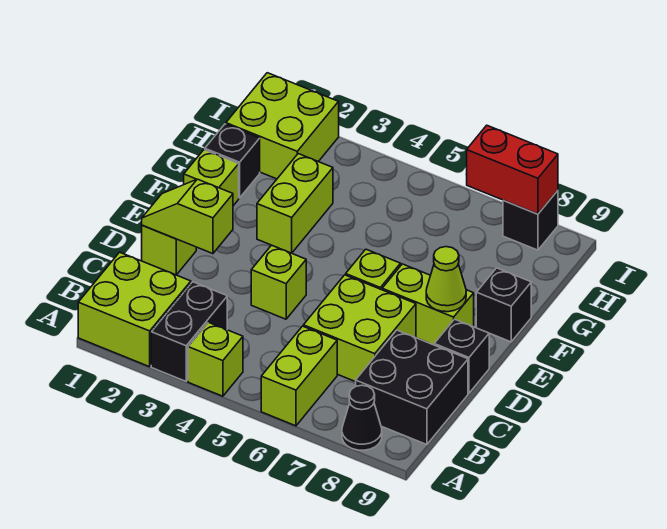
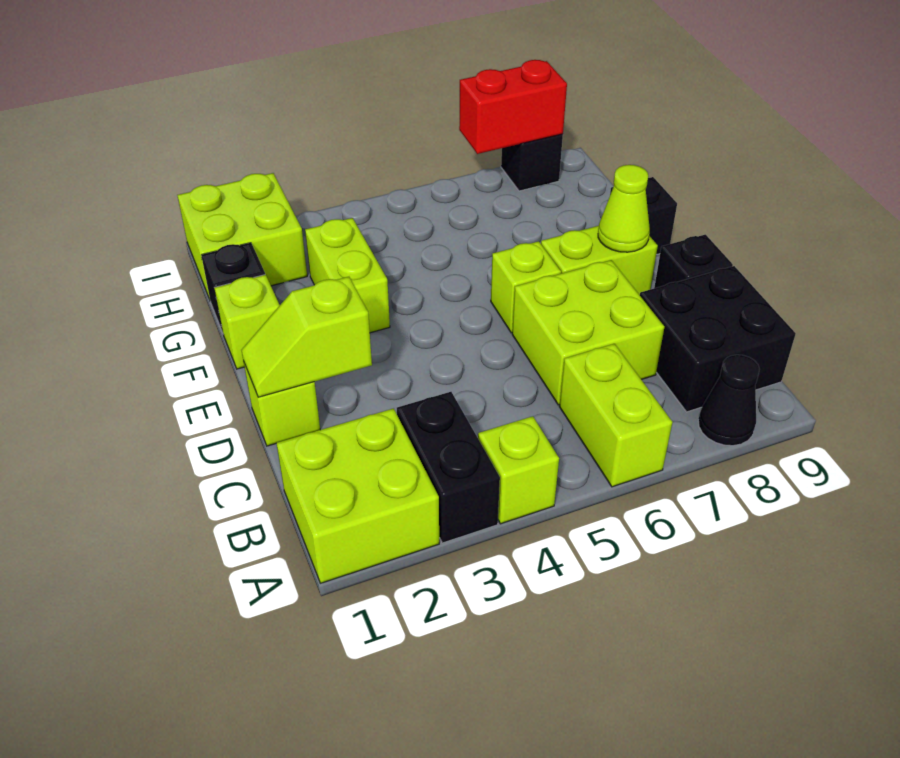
lime brick D4 level 1 -> none

